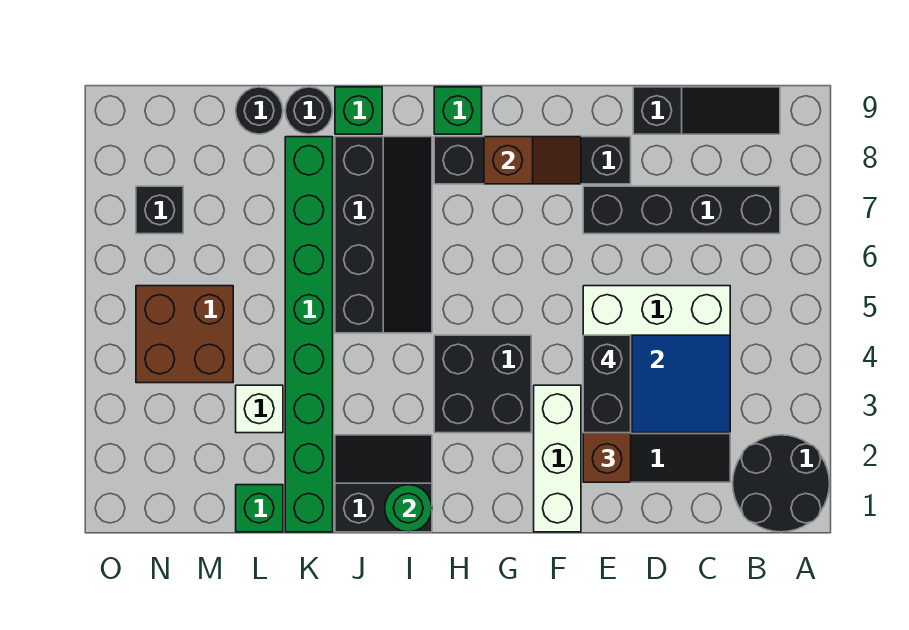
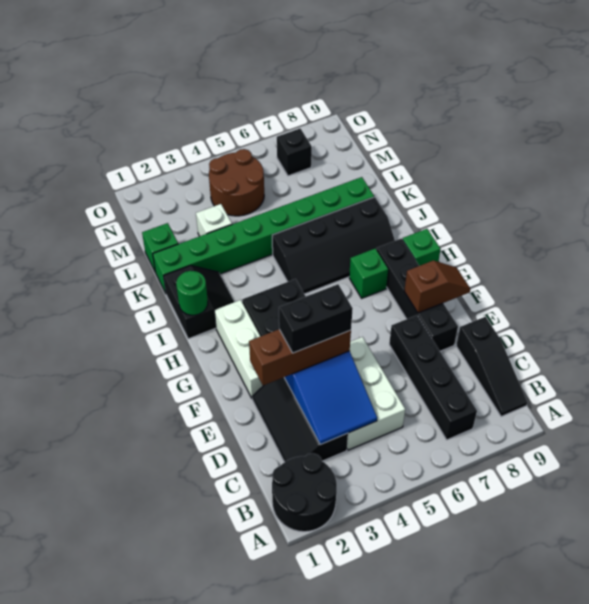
white brick F1:F3 level 1 -> white brick F2:H2 level 1
brown slope F8:G8 level 2 top G -> brown slope F8:F9 level 2 top 8
green brick J9 level 1 -> green brick H7 level 1
black round brick K9 level 1 -> none
black round brick L9 level 1 -> none
brown brick M4:N5 level 1 -> brown round brick M4:N5 level 1

